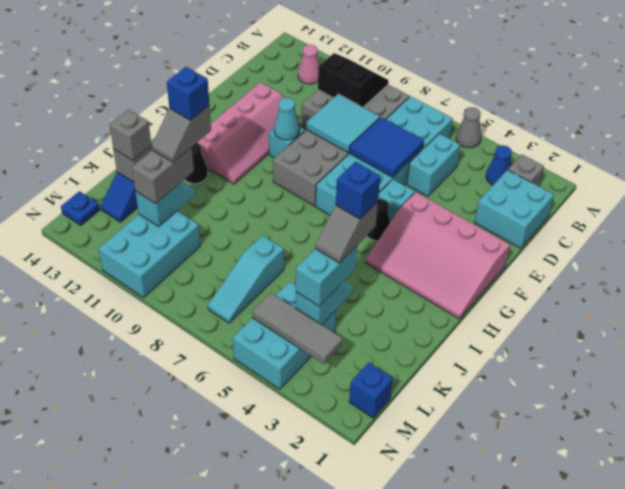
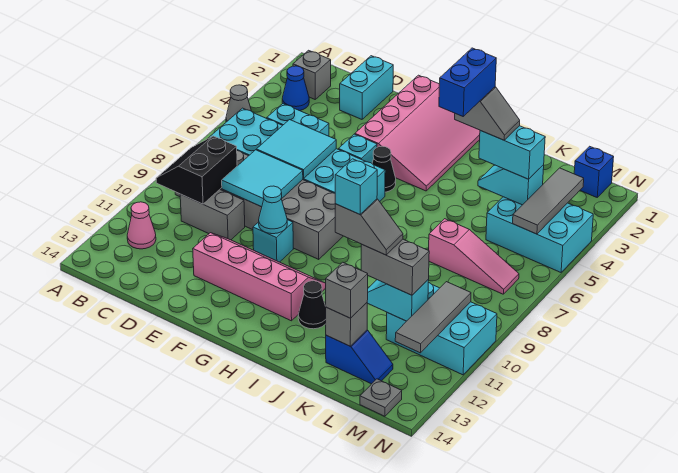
cyan brick C1:D2 level 1 -> cyan brick D1:D2 level 1
blue tile D6:E7 level 2 -> cyan tile D6:E7 level 2
blue brick J4 level 5 -> blue brick J4:J5 level 5
blue brick J11 level 5 -> cyan brick J11 level 5
cyan slope K7:M7 level 1 top K -> pink slope K7:M7 level 1 top K
none -> grey tile M10:M12 level 2
blue plate M14 level 1 -> grey plate M14 level 1

